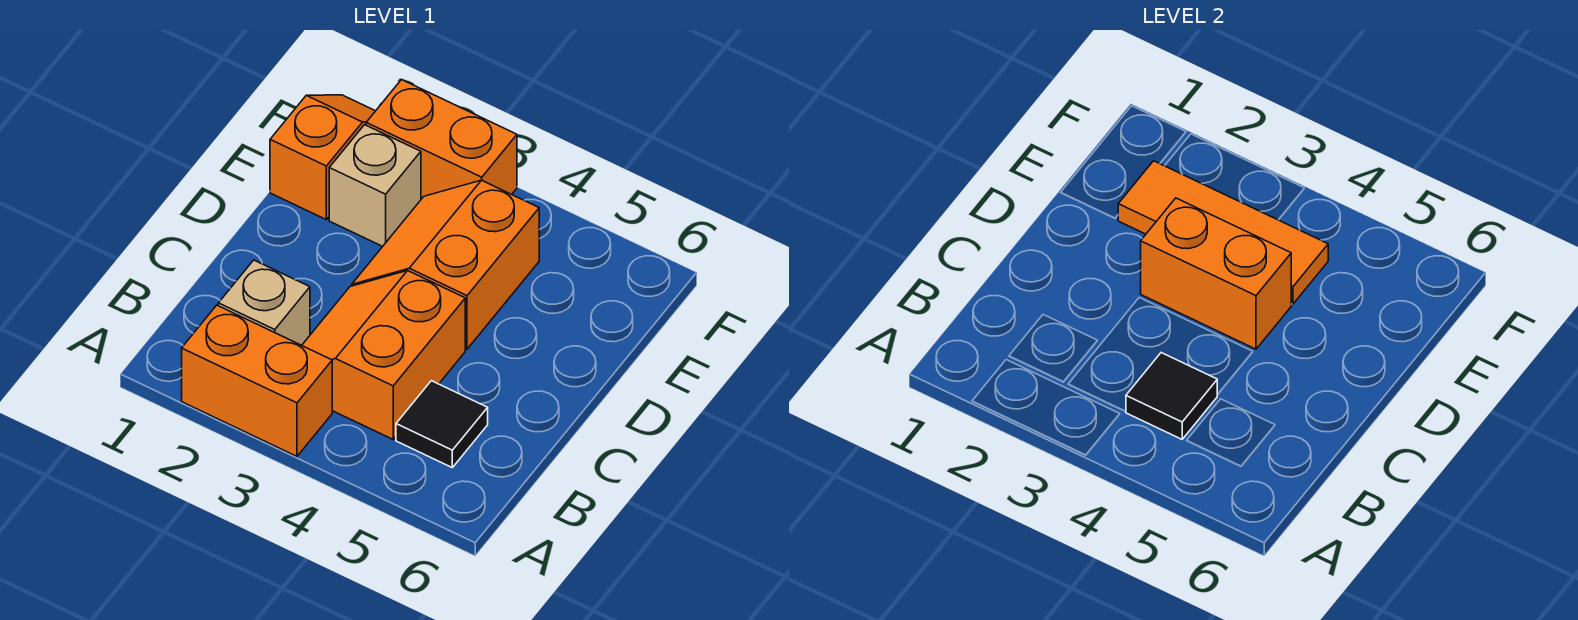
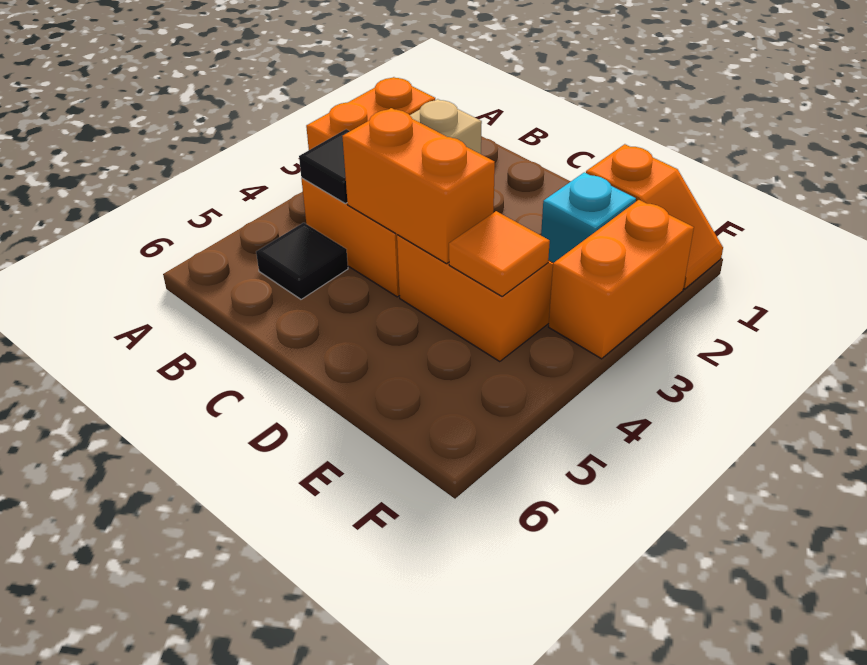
orange brick D3:D4 level 2 -> orange brick C4:D4 level 2
tan brick E2 level 1 -> cyan brick E2 level 1
orange tile E2:E4 level 2 -> orange tile E4 level 2

